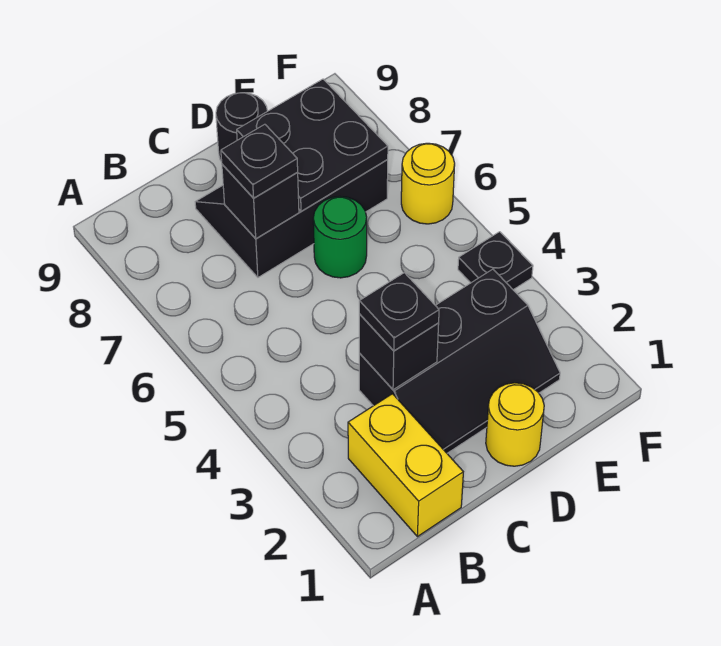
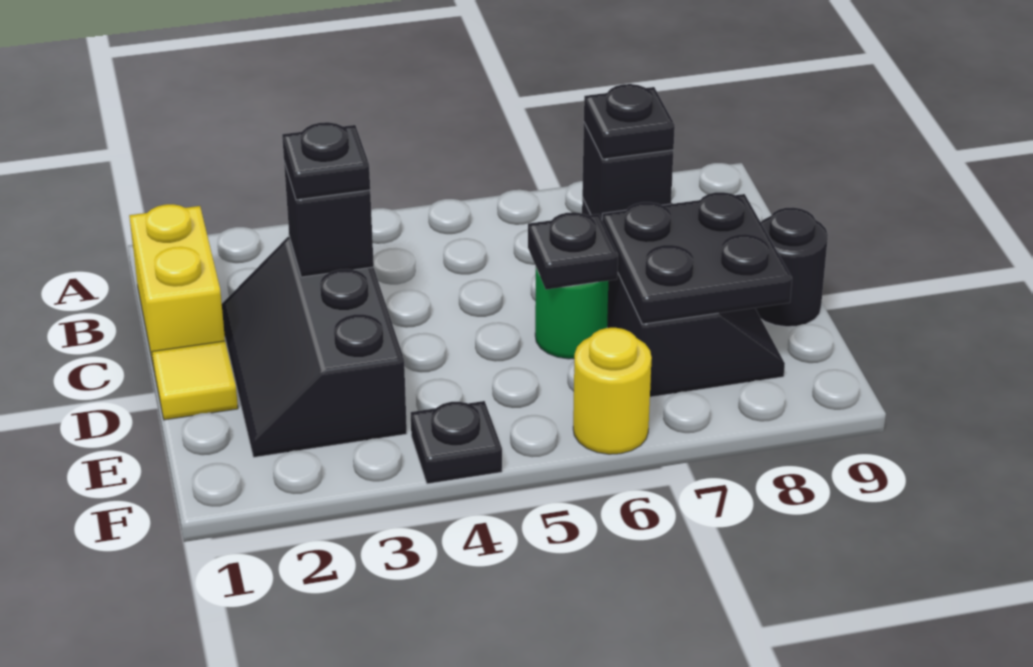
yellow brick B1:B2 level 1 -> yellow brick B1:C1 level 1
yellow round brick D1 level 1 -> yellow tile D1 level 1
none -> black plate D6 level 2

